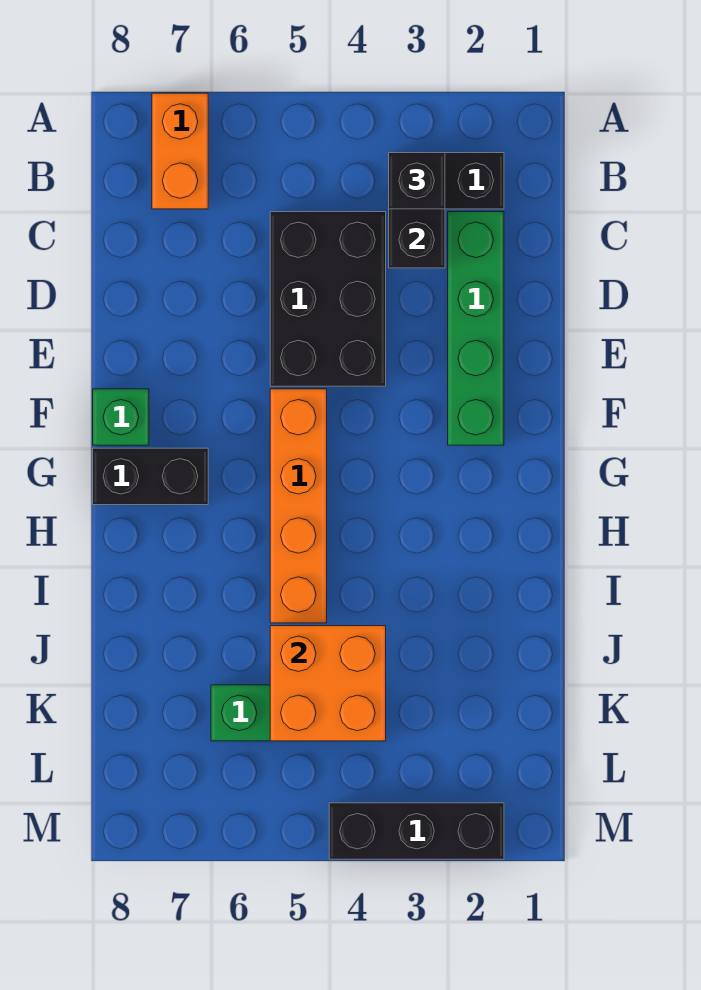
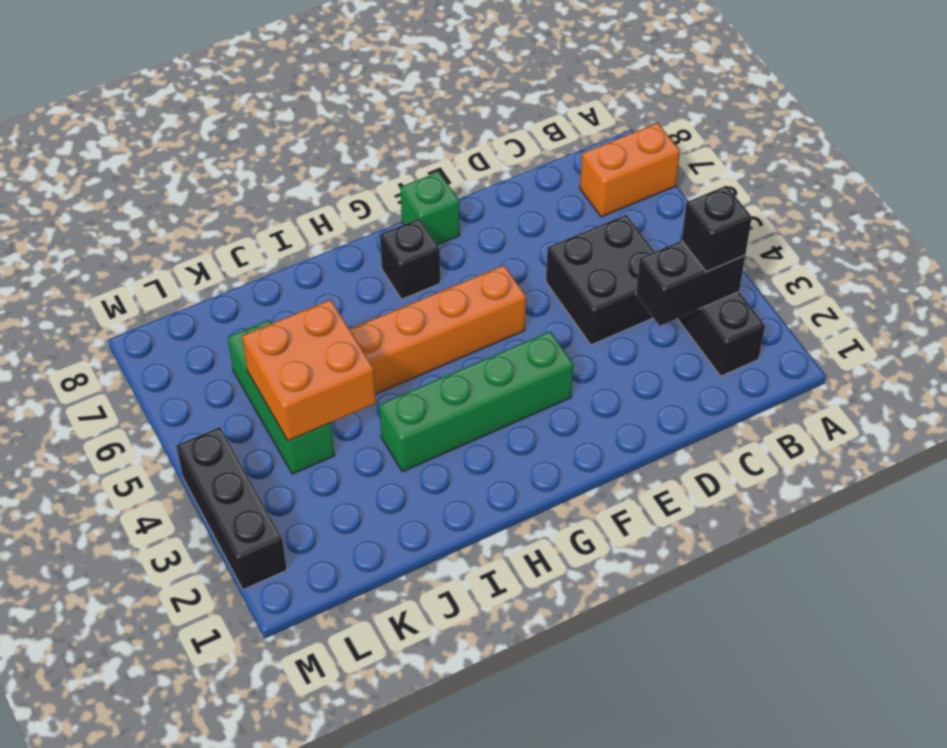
green brick C2:F2 level 1 -> green brick F3:I3 level 1
black brick C4:E5 level 1 -> black brick C4:D5 level 1
black brick G7:G8 level 1 -> black brick G7 level 1

